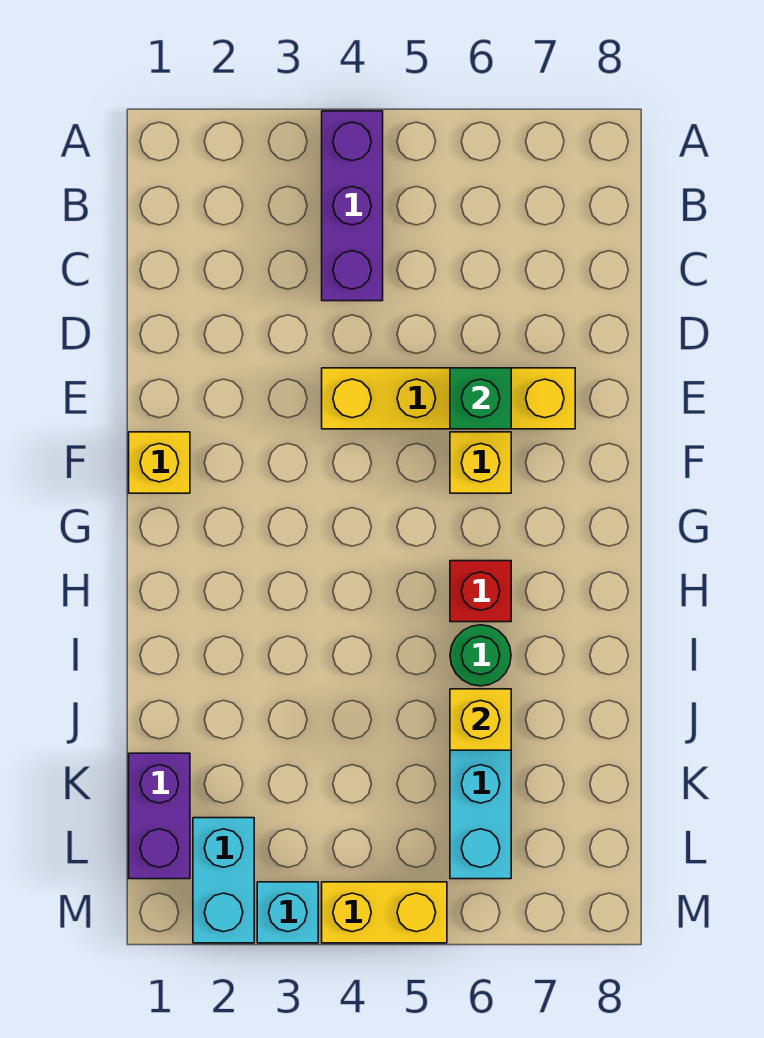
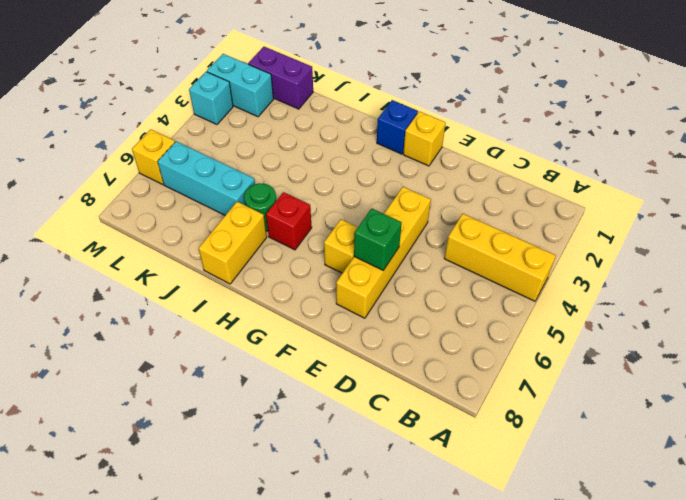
purple brick A4:C4 level 1 -> yellow brick A4:C4 level 1
none -> blue brick G1 level 1
yellow brick J6 level 2 -> yellow brick M6 level 1
yellow brick M4:M5 level 1 -> yellow brick I7:I8 level 1

